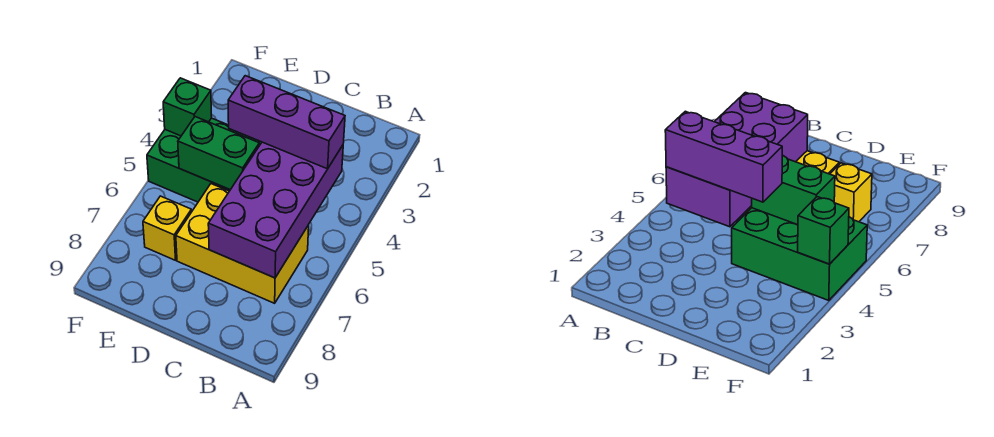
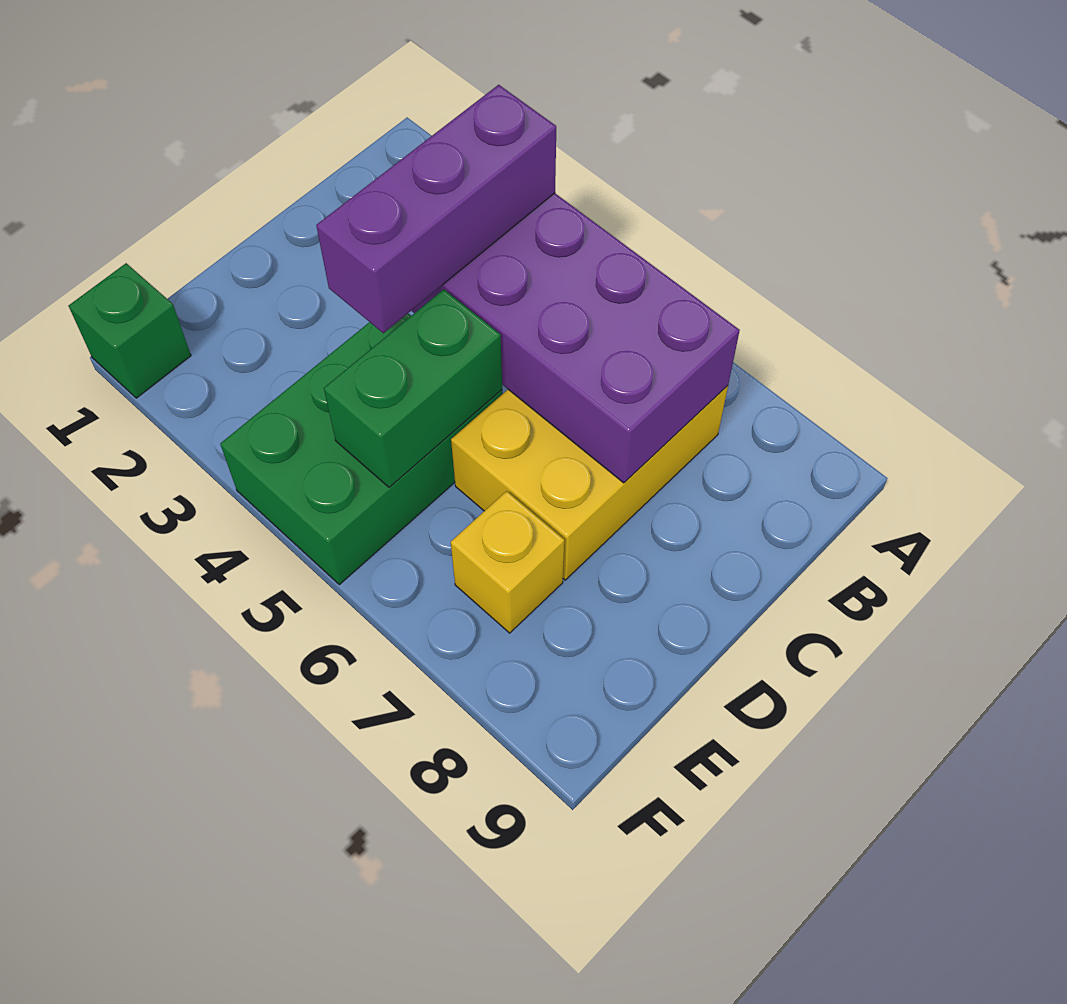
green brick F4 level 2 -> green brick F1 level 1

